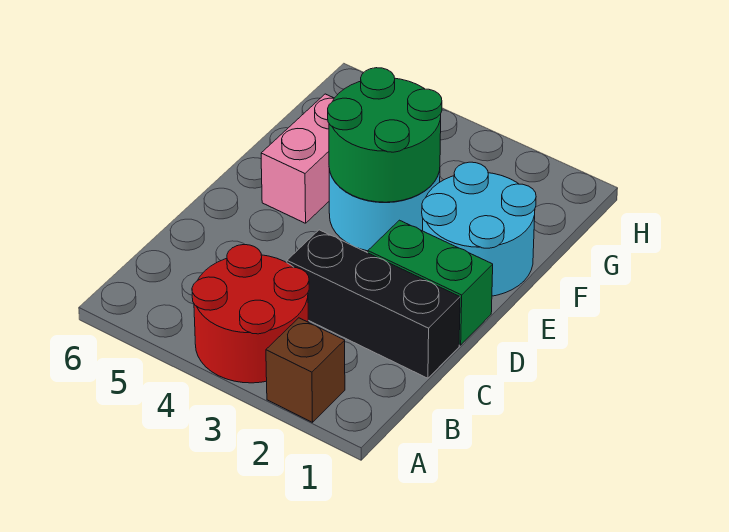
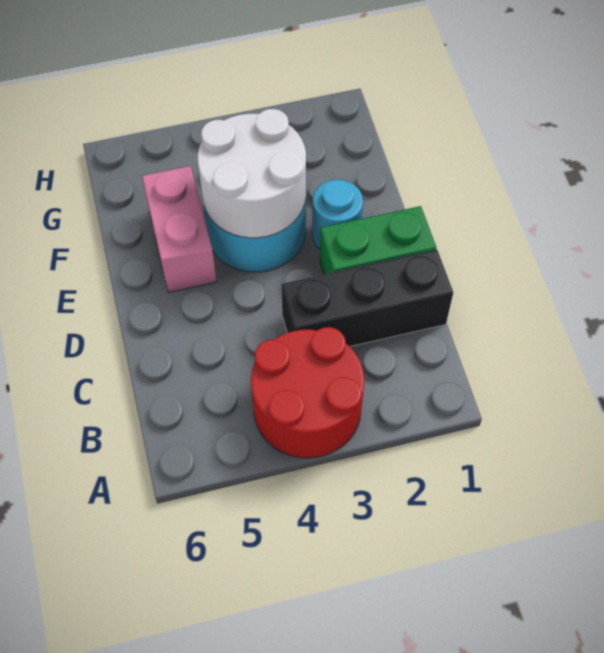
brown brick A2 level 1 -> none
cyan round brick E1:F2 level 1 -> cyan round brick E2 level 1
green round brick E3:F4 level 2 -> white round brick E3:F4 level 2

